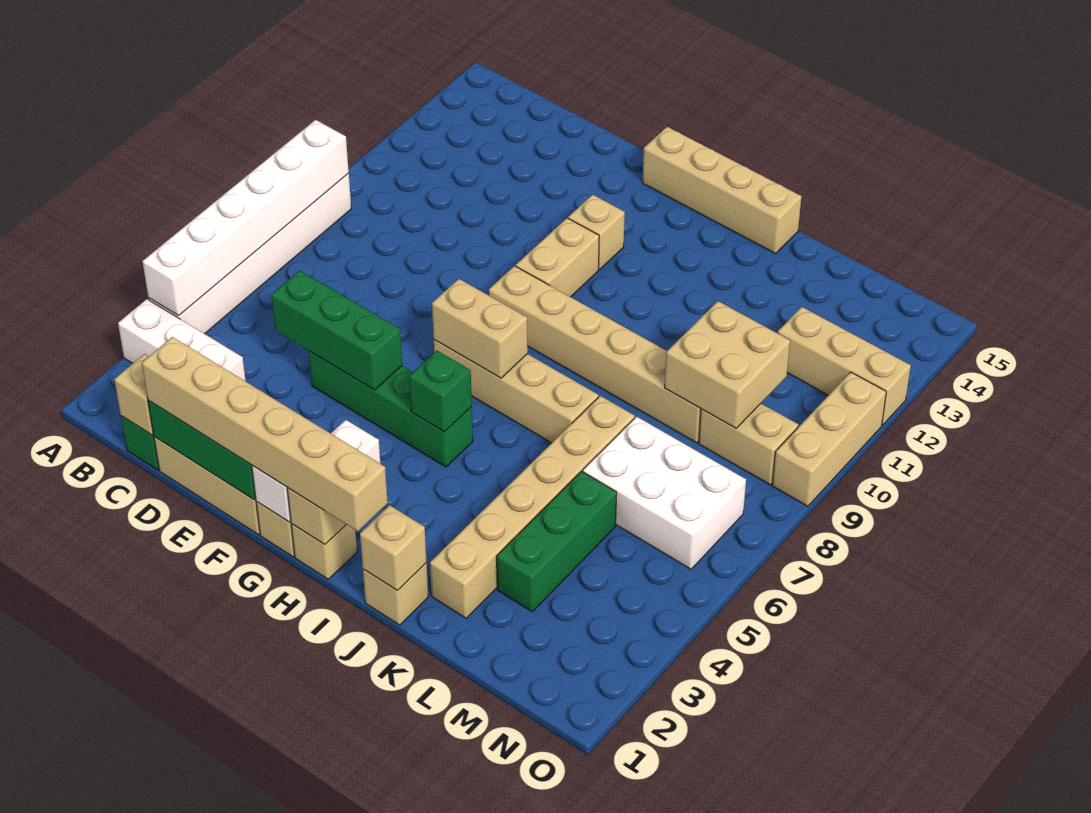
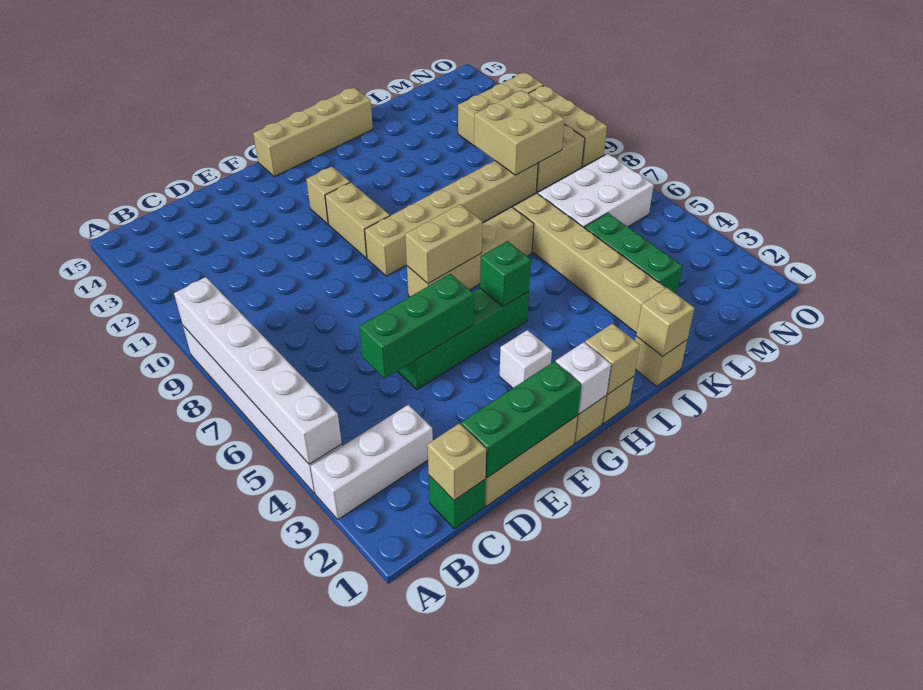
tan brick D1:I1 level 3 -> none

